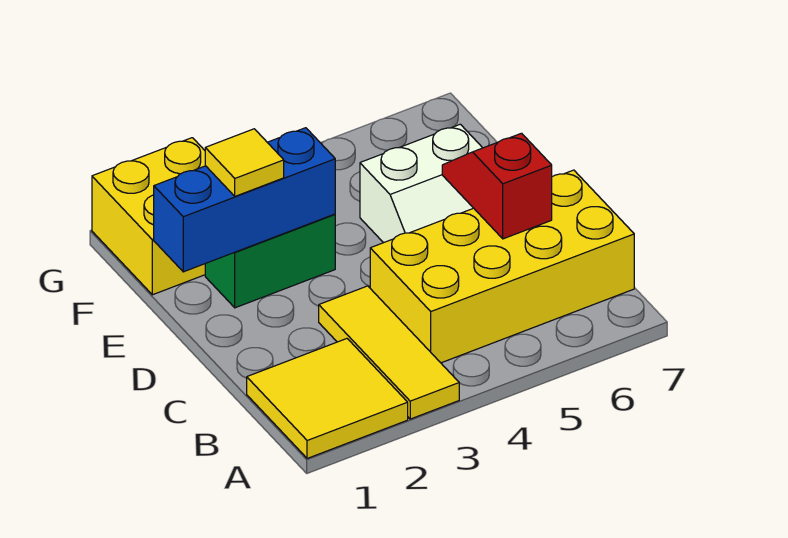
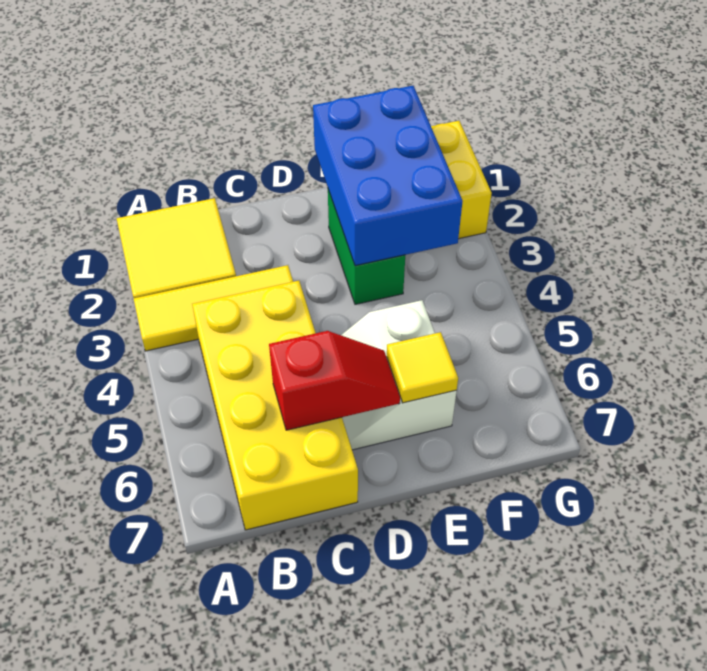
blue brick E1:E3 level 2 -> blue brick E1:F3 level 2
yellow tile E2 level 3 -> yellow tile E6 level 2

